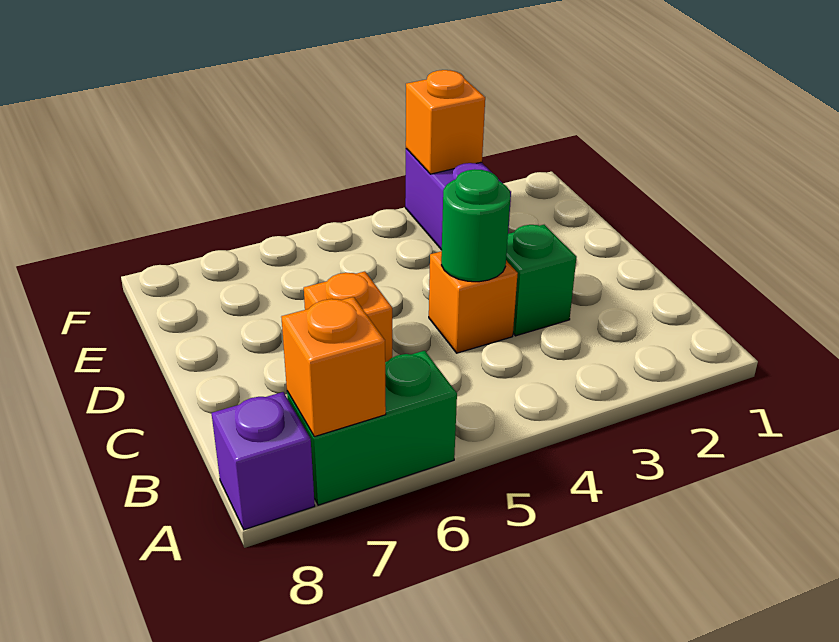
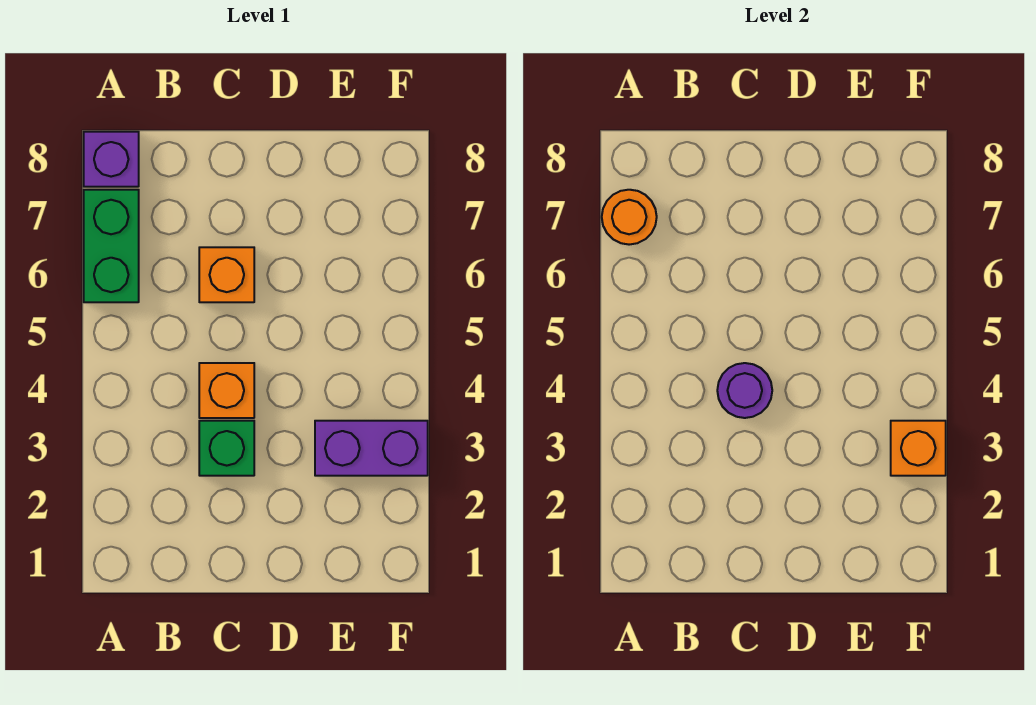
orange brick A7 level 2 -> orange round brick A7 level 2
green round brick C4 level 2 -> purple round brick C4 level 2

